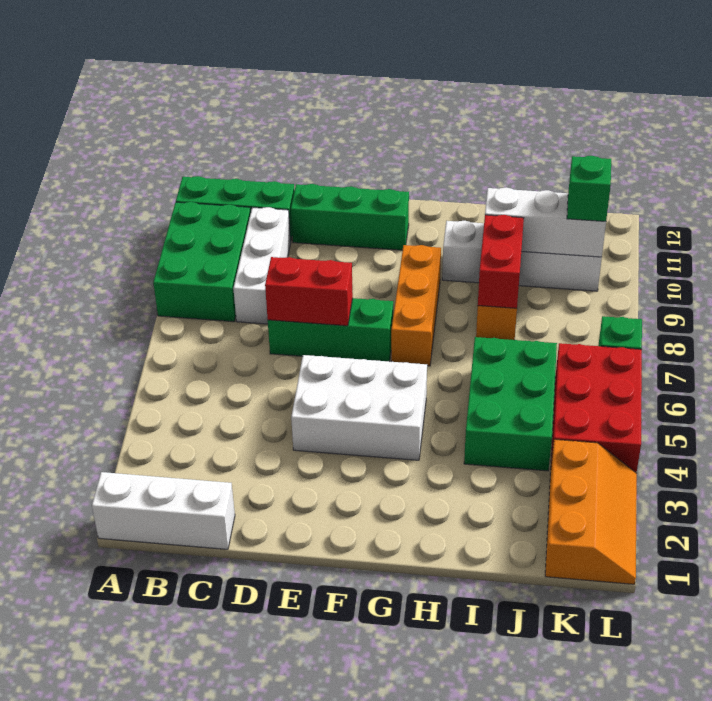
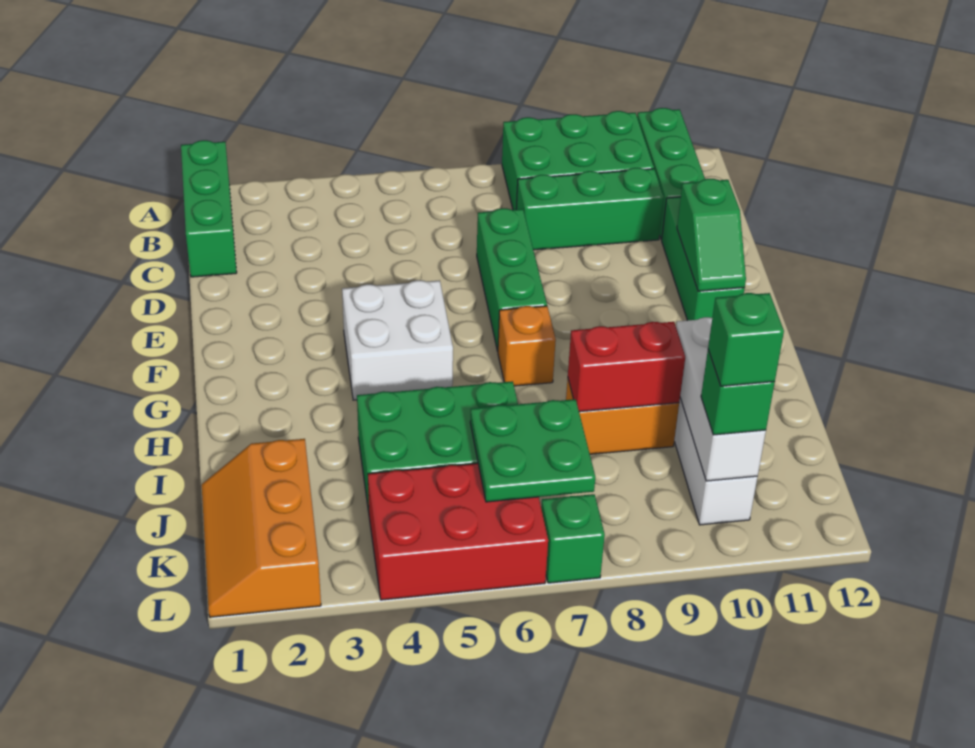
white brick A1:C1 level 1 -> green brick A1:C1 level 1
white brick C8:C10 level 1 -> green brick C8:C10 level 1
red brick D7:E7 level 2 -> none
white brick E4:G5 level 1 -> white brick F4:G5 level 1
none -> green slope E11:F11 level 2 top E
orange brick G7:G9 level 1 -> orange brick G7 level 1
none -> green plate J6:K7 level 2
orange slope K1:L3 level 1 top K -> orange slope J1:L2 level 1 top 2
none -> green brick K10 level 4

